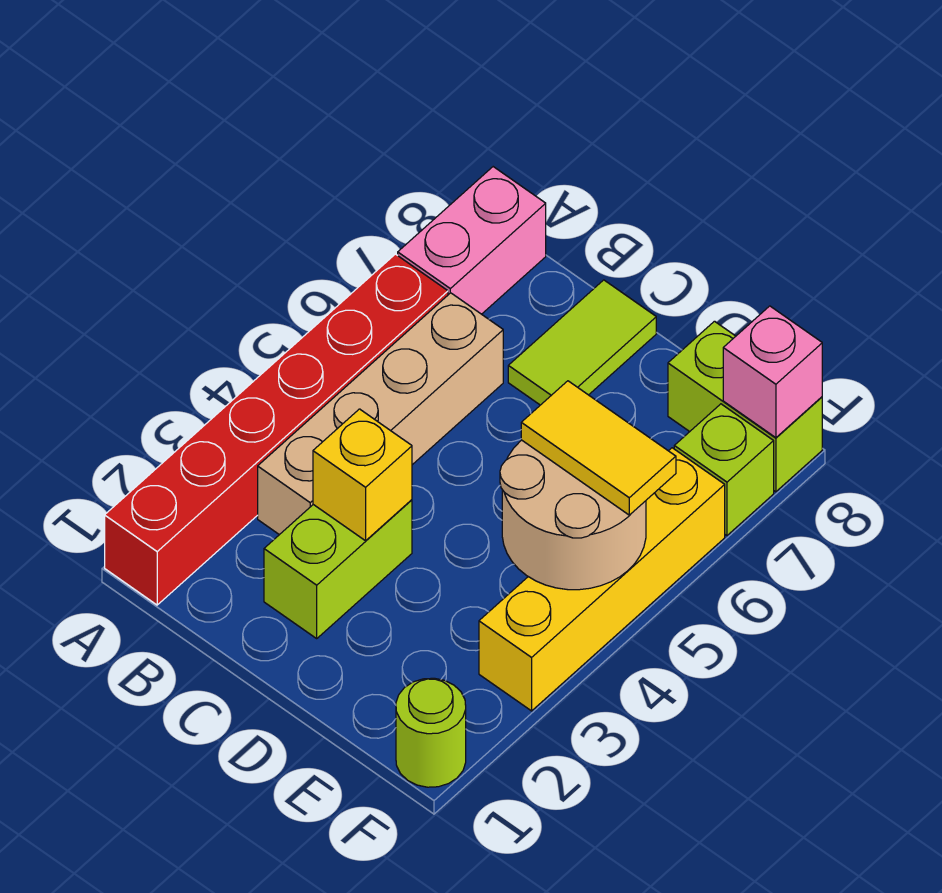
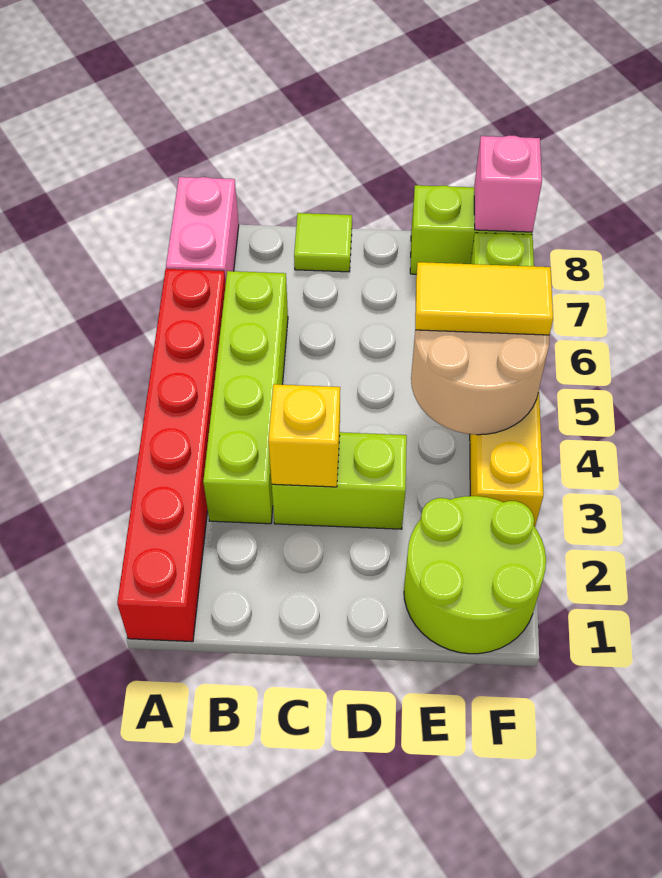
tan brick B3:B6 level 1 -> lime brick B3:B6 level 1
lime brick C2:C3 level 1 -> lime brick C3:D3 level 1
lime tile C7:C8 level 1 -> lime tile C8 level 1
lime round brick F1 level 1 -> lime round brick E1:F2 level 1

